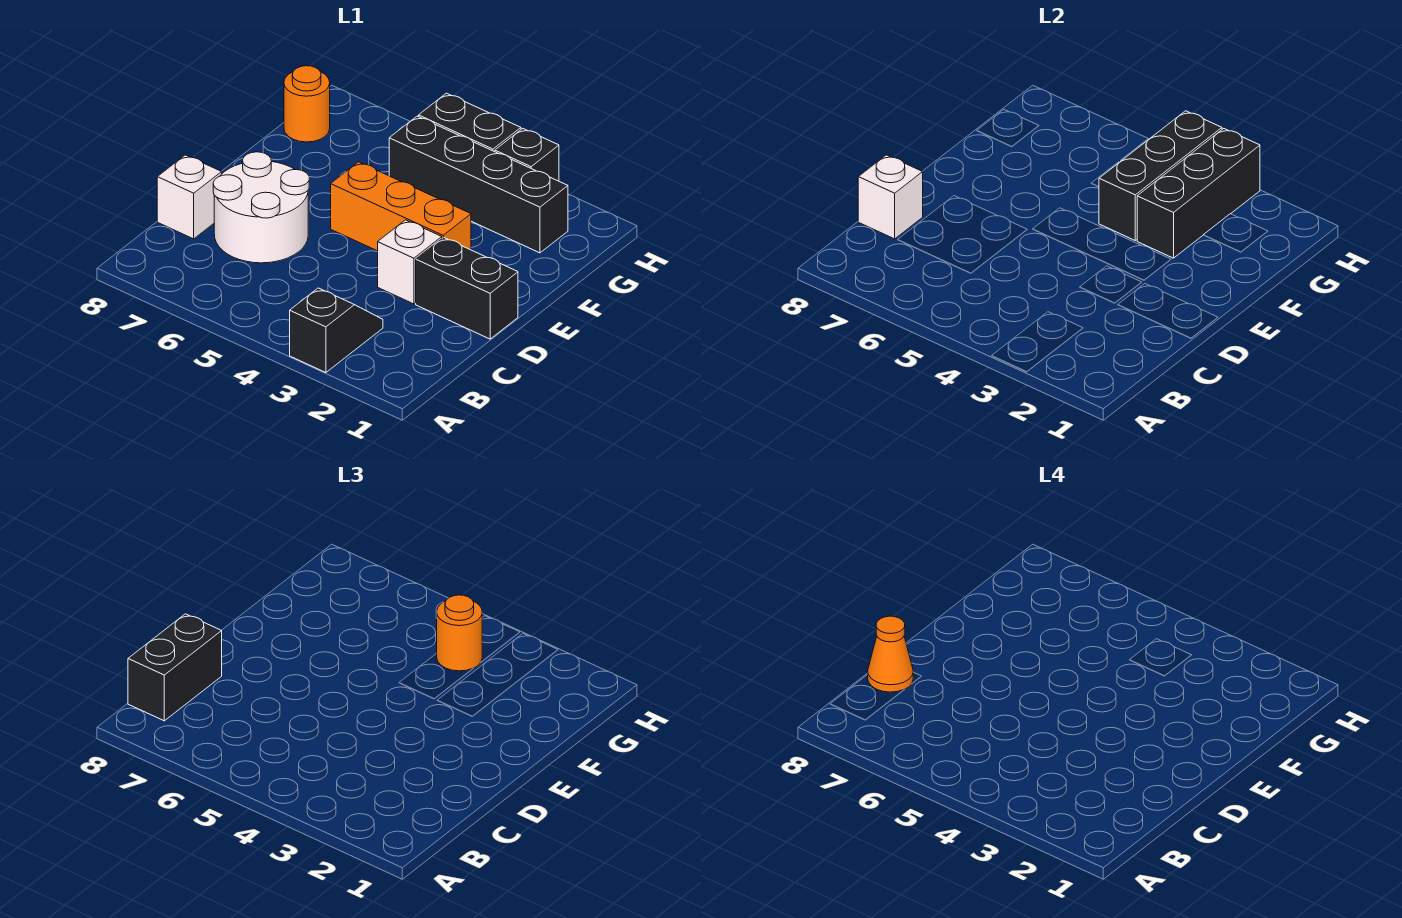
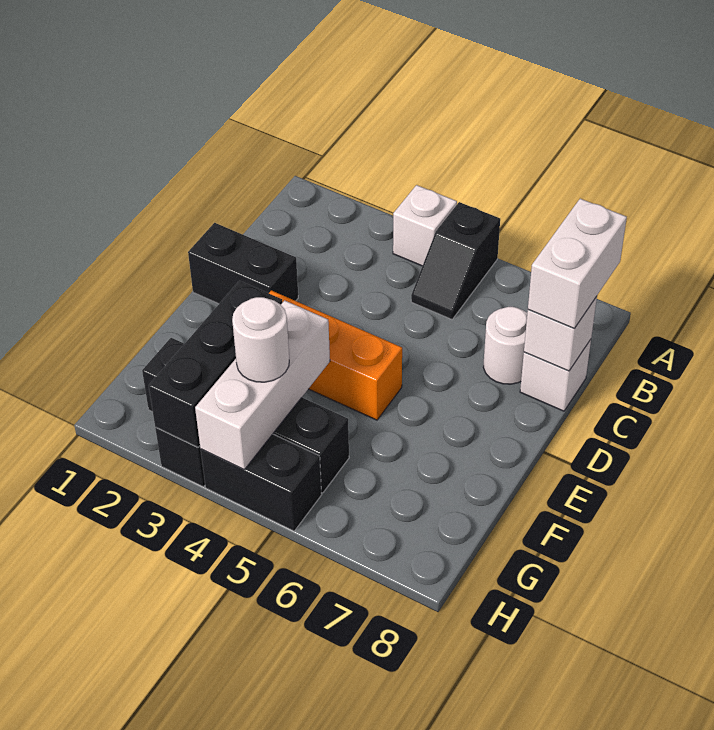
black slope A3:B3 level 1 top A -> black slope A5:B5 level 1 top A
black brick B8:C8 level 3 -> white brick B8:C8 level 3
white round brick C6:D7 level 1 -> white round brick C7 level 1
orange cone C8 level 4 -> none
white brick D3 level 1 -> white brick A4 level 1
black brick F4:H4 level 2 -> white brick F4:H4 level 2
orange round brick G4 level 3 -> white round brick G4 level 3
orange round brick G8 level 1 -> none

